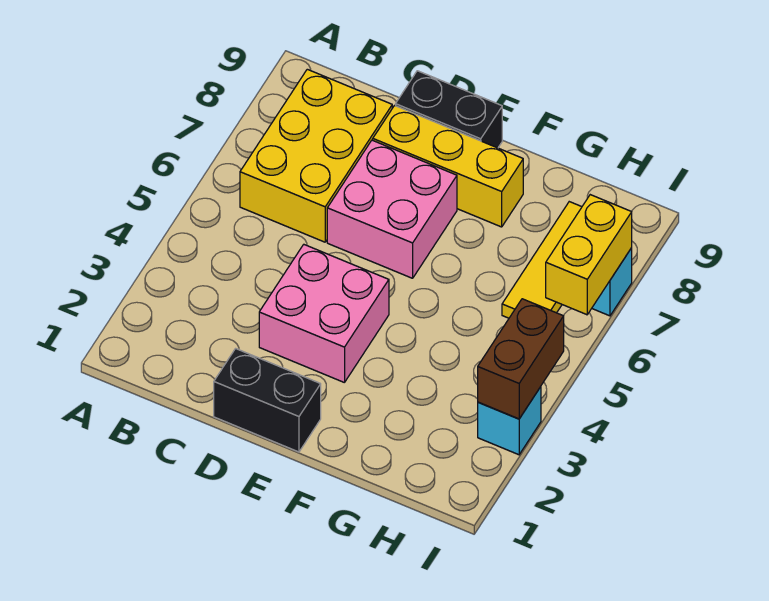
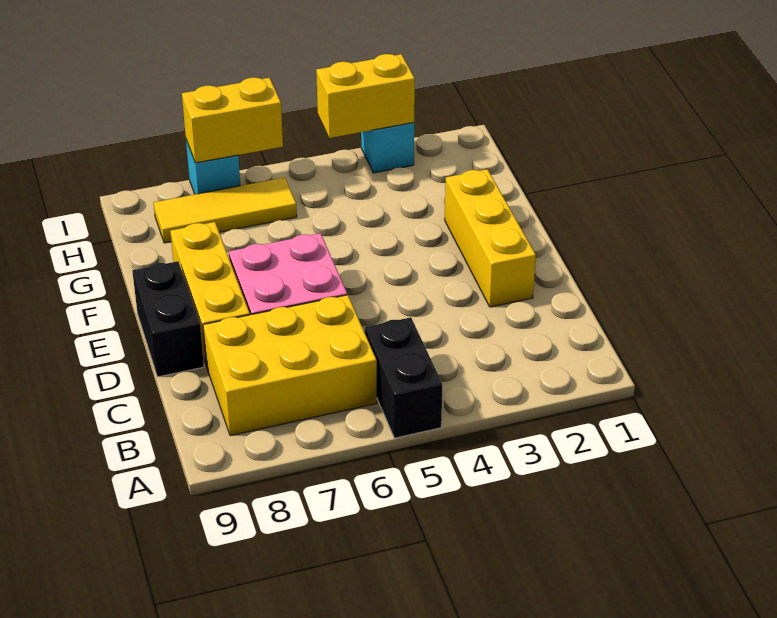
black brick D1:E1 level 1 -> black brick A5:B5 level 1
none -> yellow brick D2:F2 level 1
pink brick D3:E4 level 1 -> none
brown brick I3:I4 level 2 -> yellow brick I3:I4 level 2

